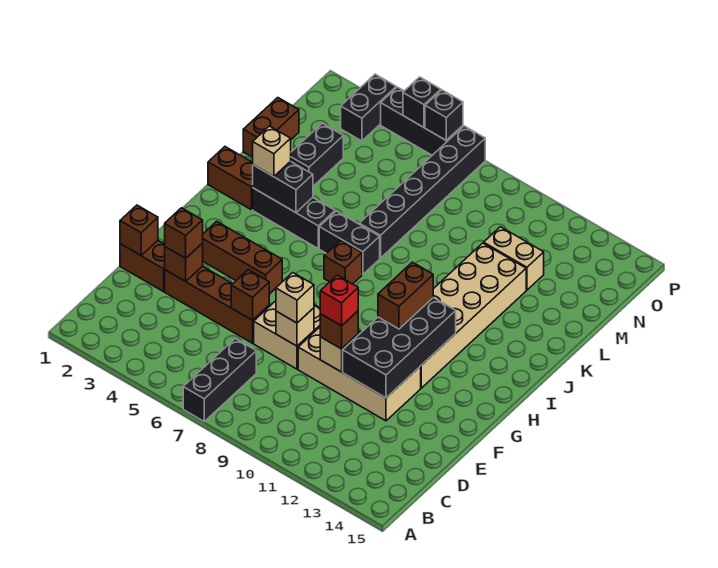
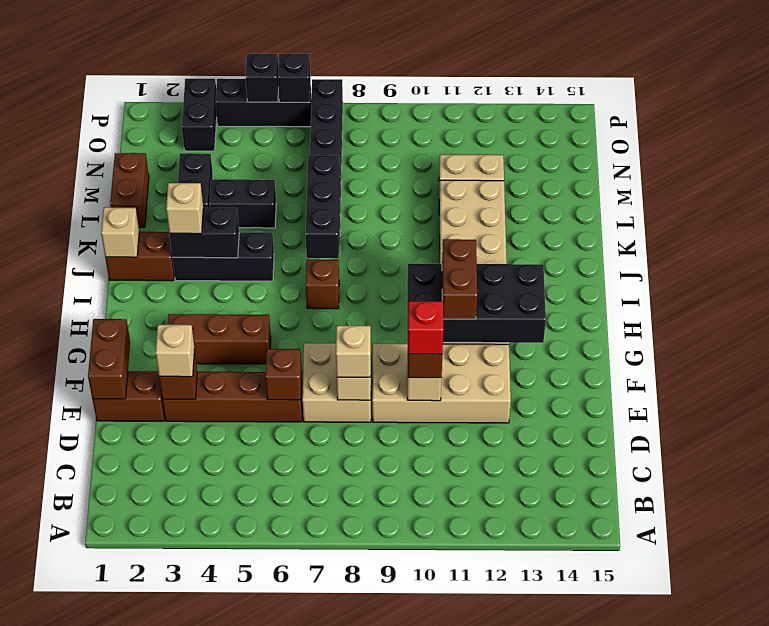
black brick A7:C7 level 1 -> black brick J7:L7 level 2
brown brick E1 level 2 -> brown brick E1:F1 level 2
brown brick E3 level 3 -> tan brick E3 level 3
black brick E11:H12 level 2 -> black brick G10:H13 level 2
none -> tan brick J1 level 2
black brick J6:J7 level 1 -> black brick L4:L5 level 1

